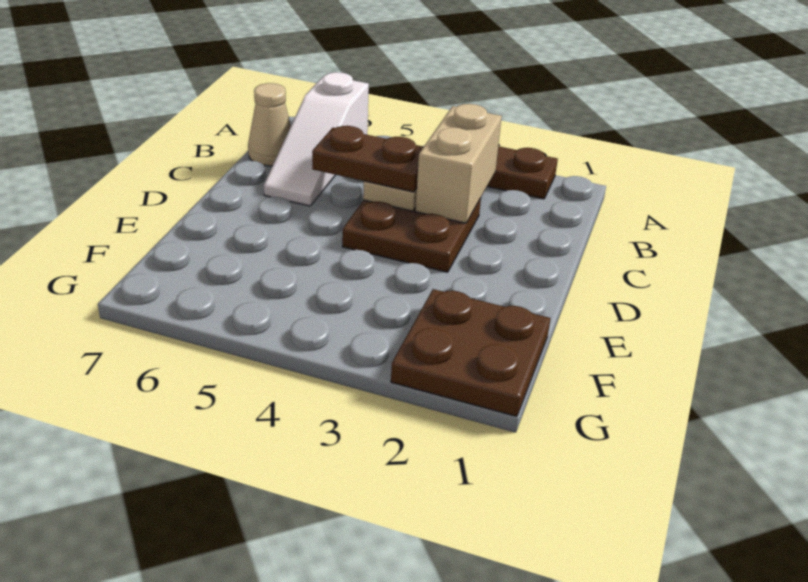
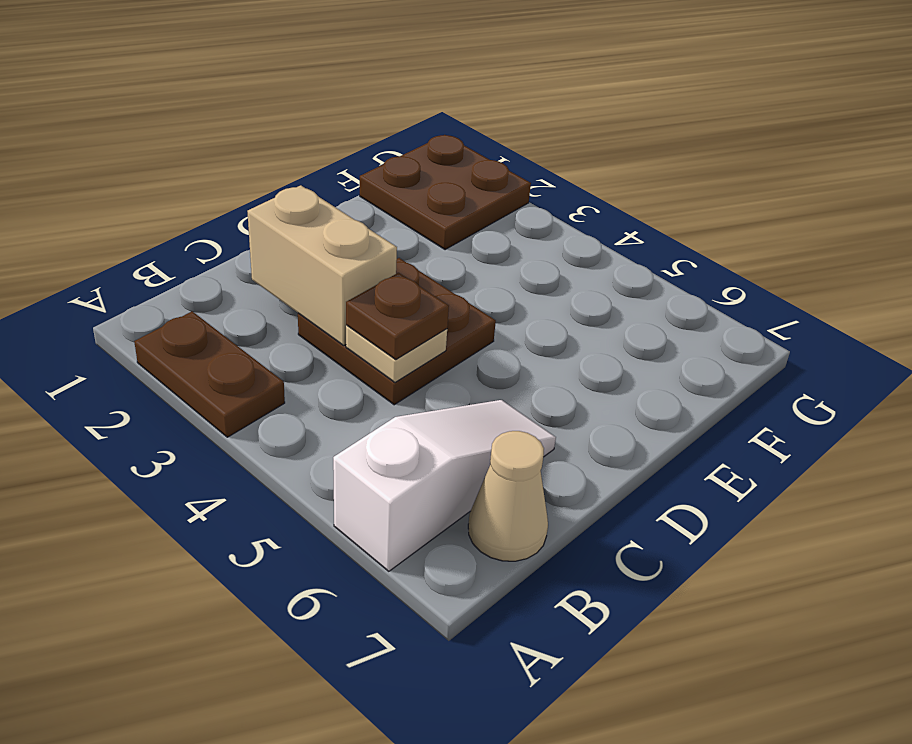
tan brick B3:C3 level 2 -> tan brick C2:C3 level 2
brown plate C4:C5 level 3 -> brown plate C4 level 3

